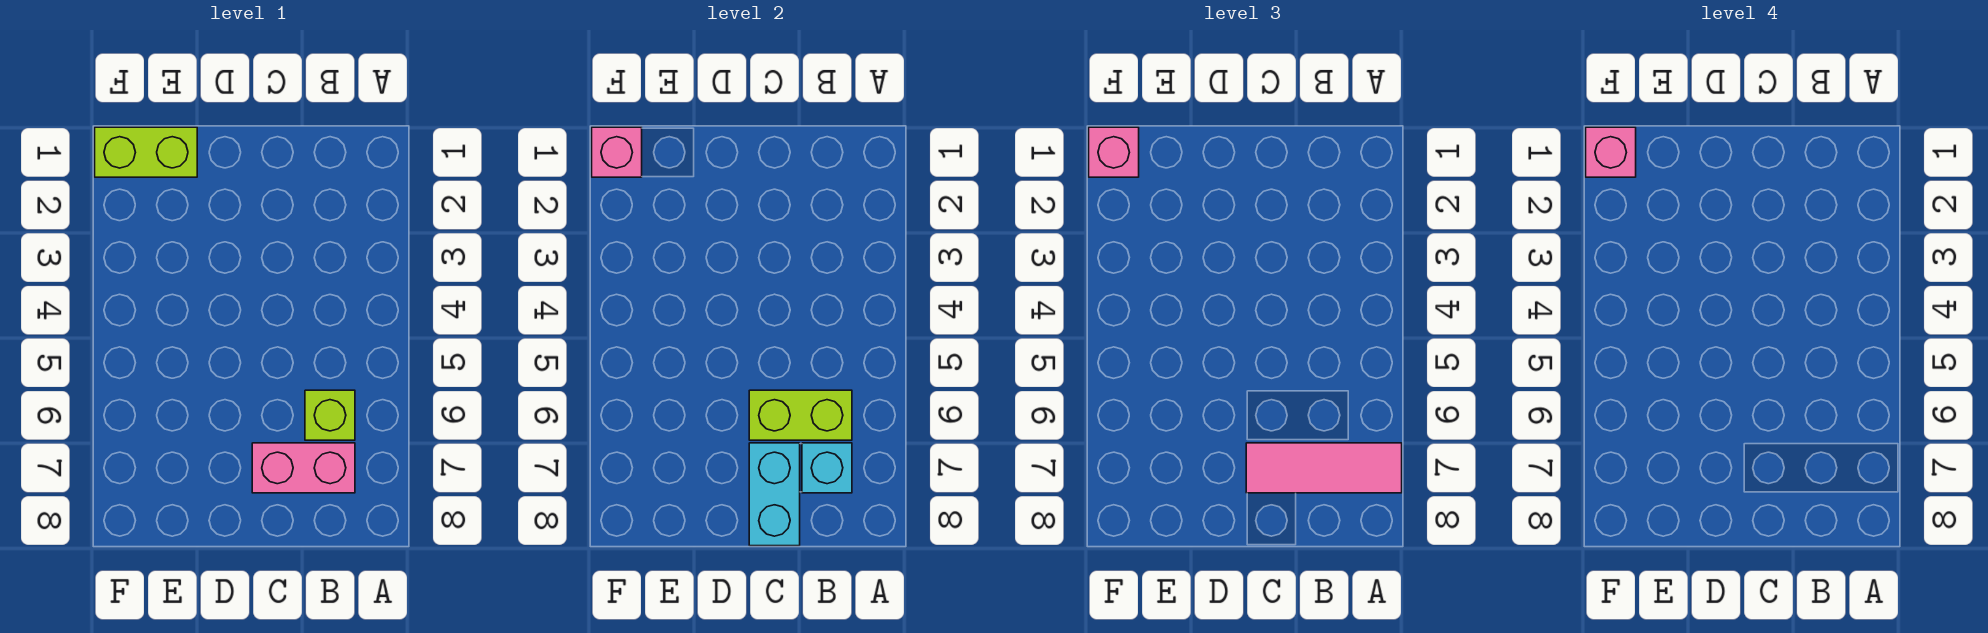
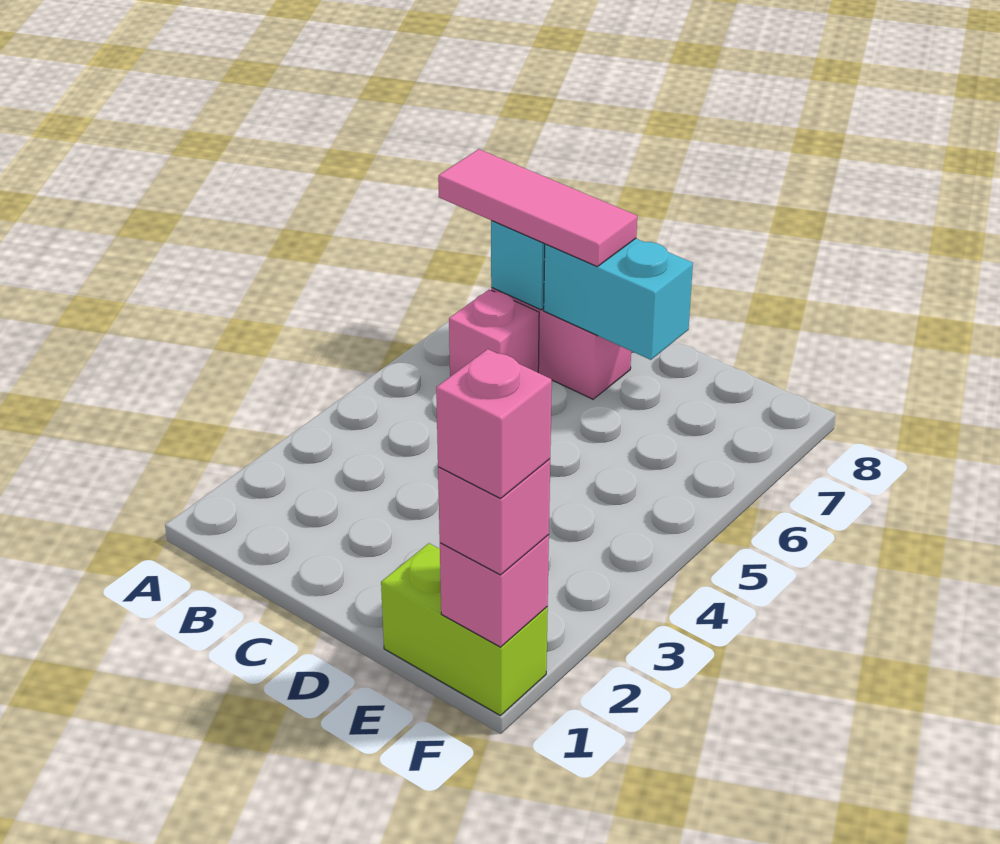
lime brick B6 level 1 -> pink brick B6 level 1
lime brick B6:C6 level 2 -> none
cyan brick C7:C8 level 2 -> cyan brick C7:D7 level 2

